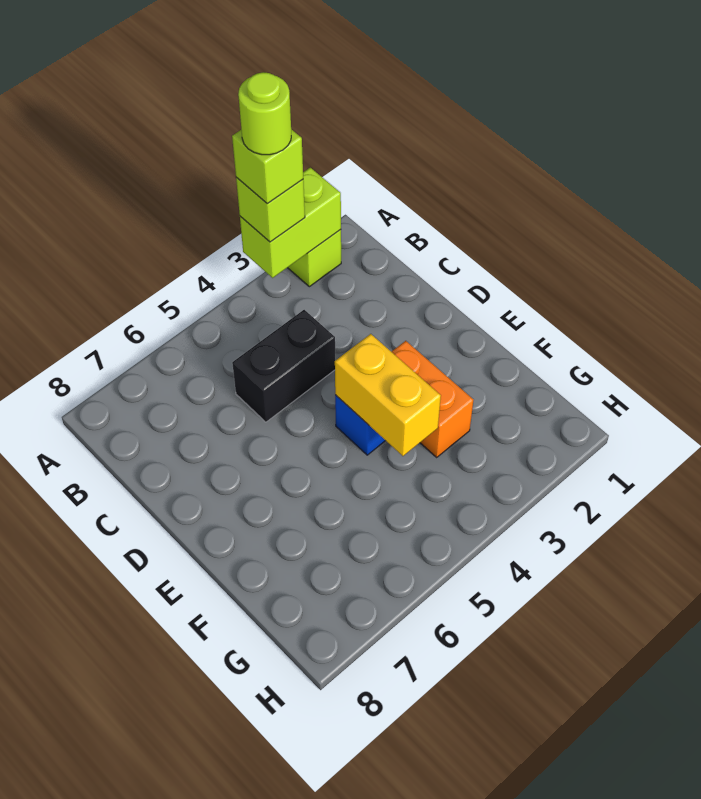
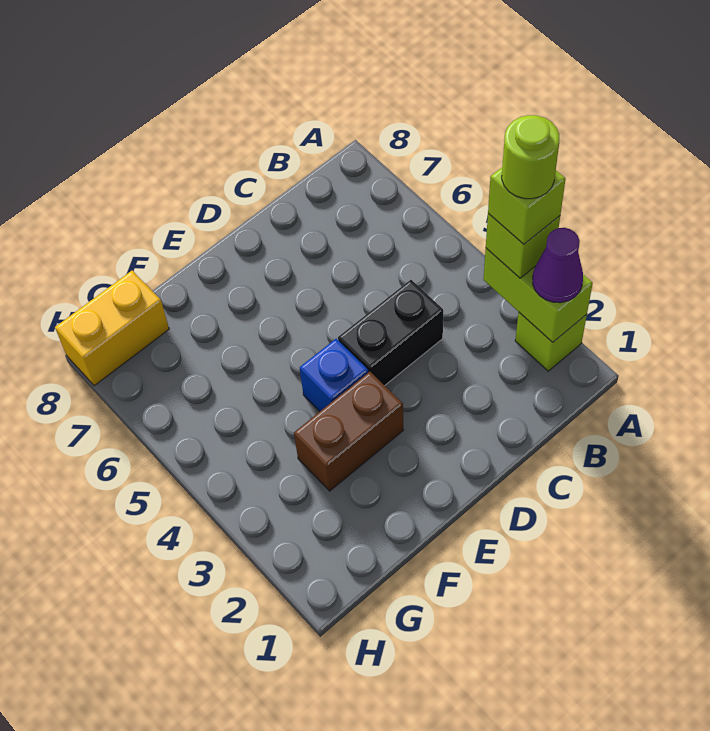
none -> purple cone A2 level 3
black brick C4:C5 level 1 -> black brick C4:D4 level 1
orange brick E3:F3 level 1 -> brown brick E3:F3 level 1
yellow brick E4:F4 level 2 -> yellow brick G8:H8 level 1

